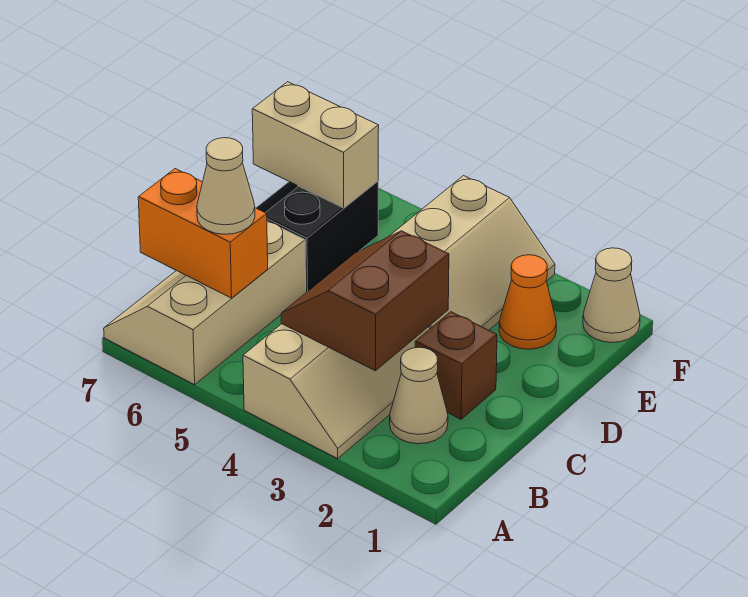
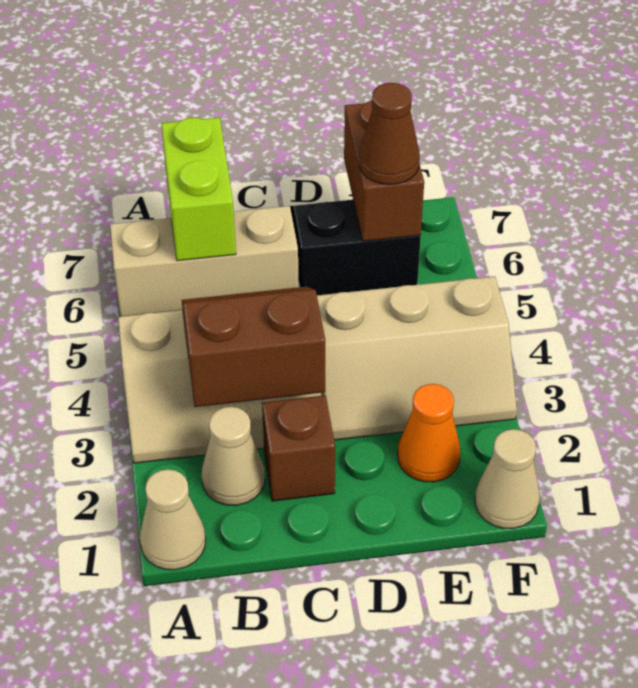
orange brick B6:B7 level 2 -> lime brick B6:B7 level 2
tan cone B6 level 3 -> tan cone A1 level 1
tan brick E6:E7 level 2 -> brown brick E6:E7 level 2
none -> brown cone E6 level 3

